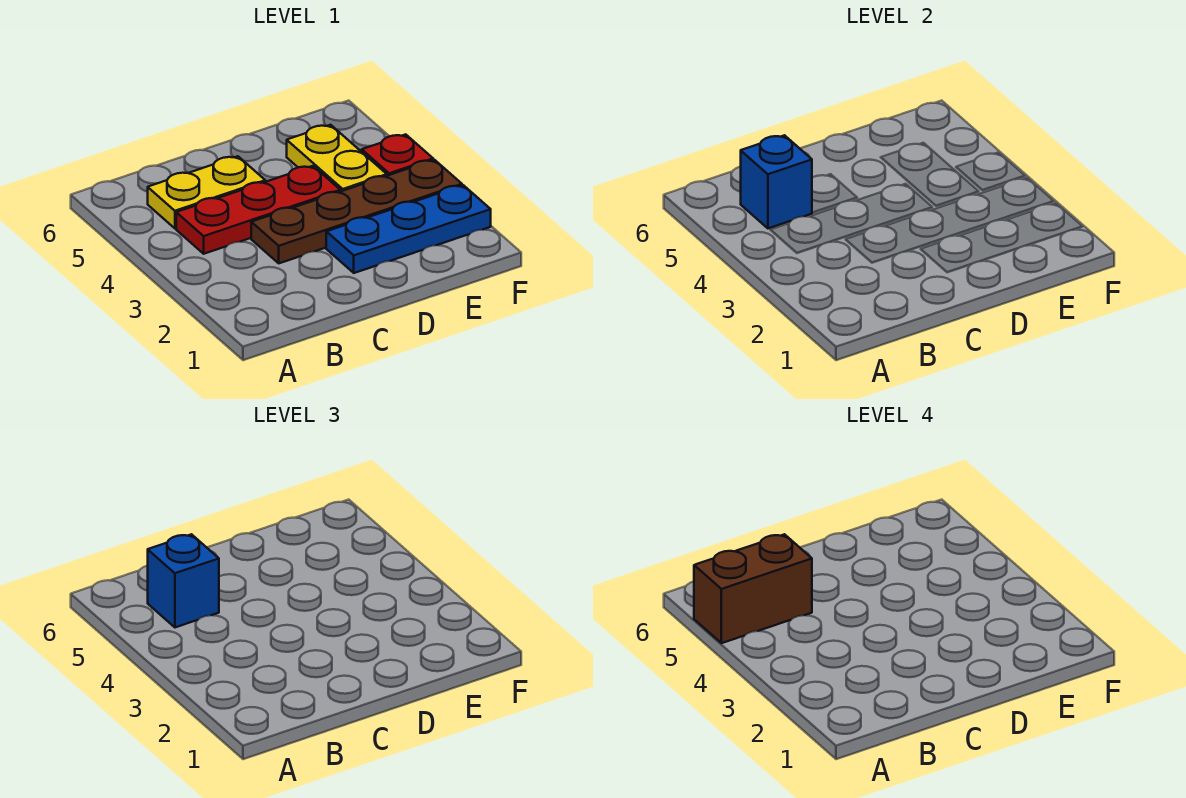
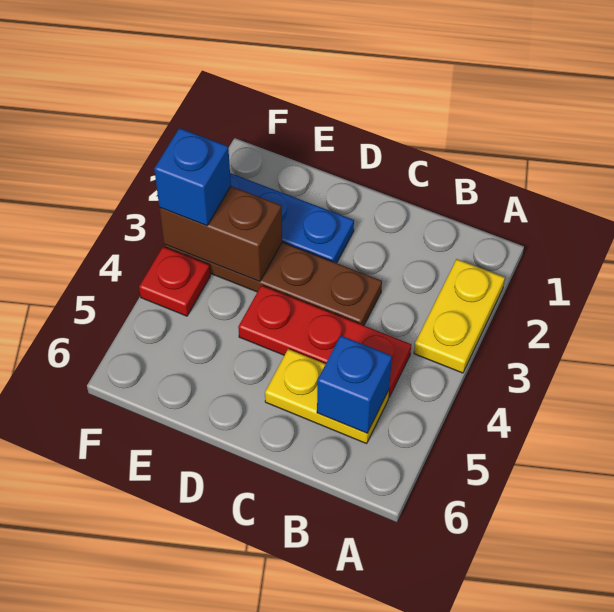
brown brick A5:B5 level 4 -> brown brick E3:F3 level 2
blue brick B5 level 3 -> blue brick F3 level 3
yellow plate E4:E5 level 1 -> yellow plate A2:A3 level 1

